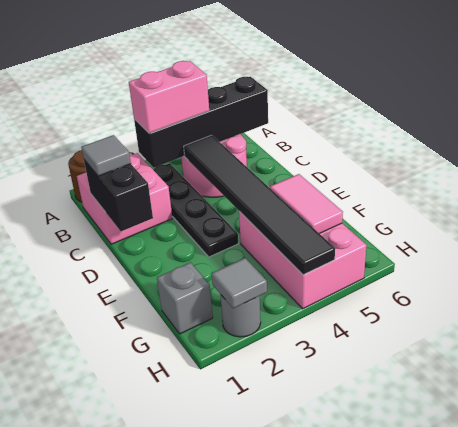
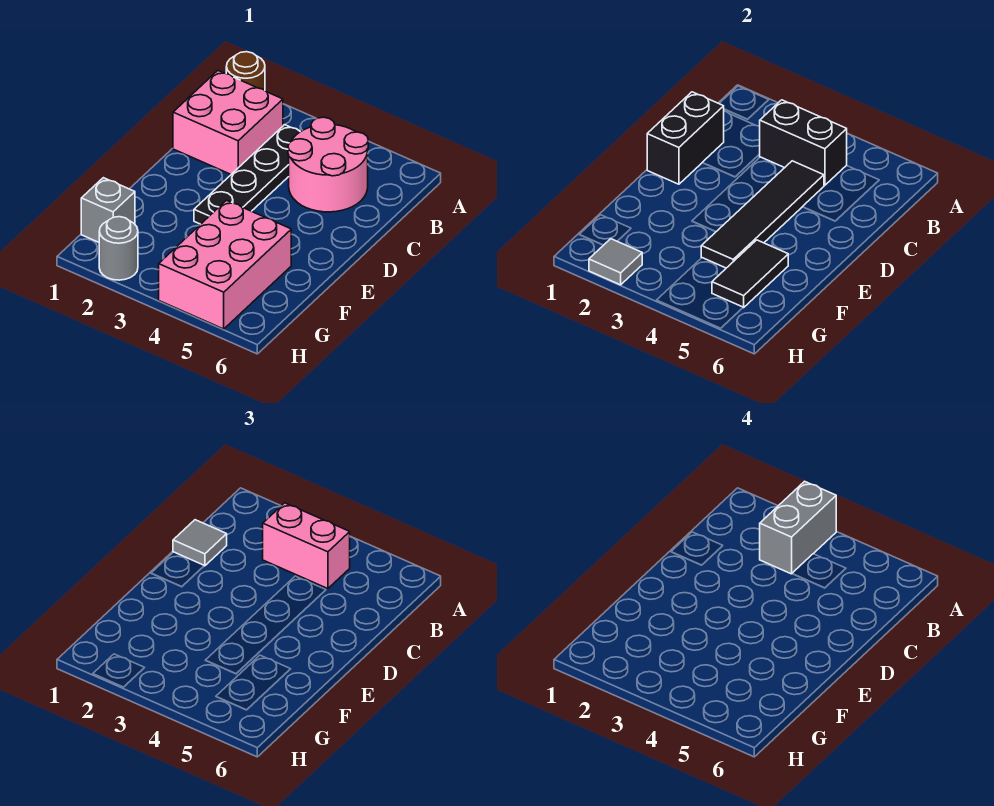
none -> grey brick A3:B3 level 4
black brick B3:B6 level 2 -> black brick B3:B4 level 2
black tile C4:H4 level 2 -> black tile C4:F4 level 2
pink tile F5:G5 level 2 -> black tile F5:G5 level 2

